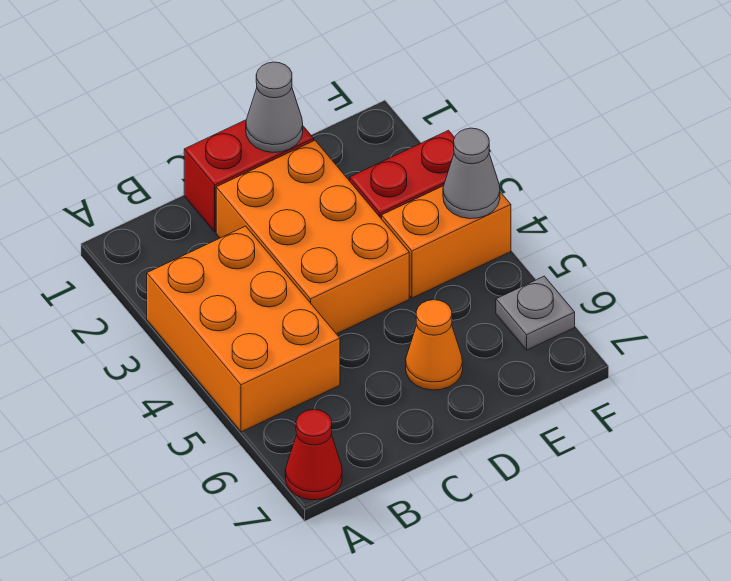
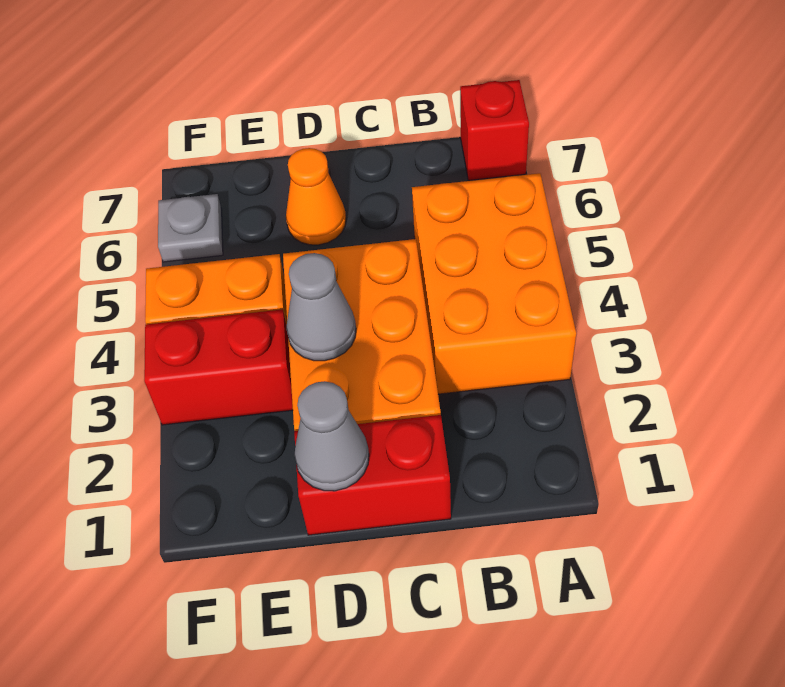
red cone A7 level 1 -> red brick A7 level 1
grey cone F4 level 2 -> grey cone D3 level 2

